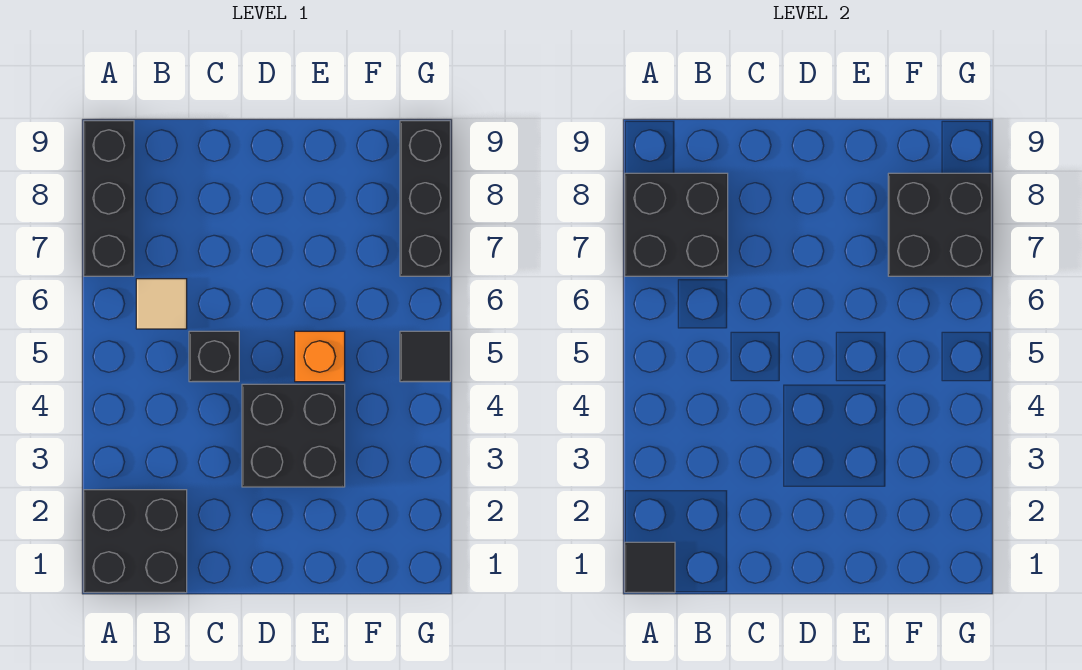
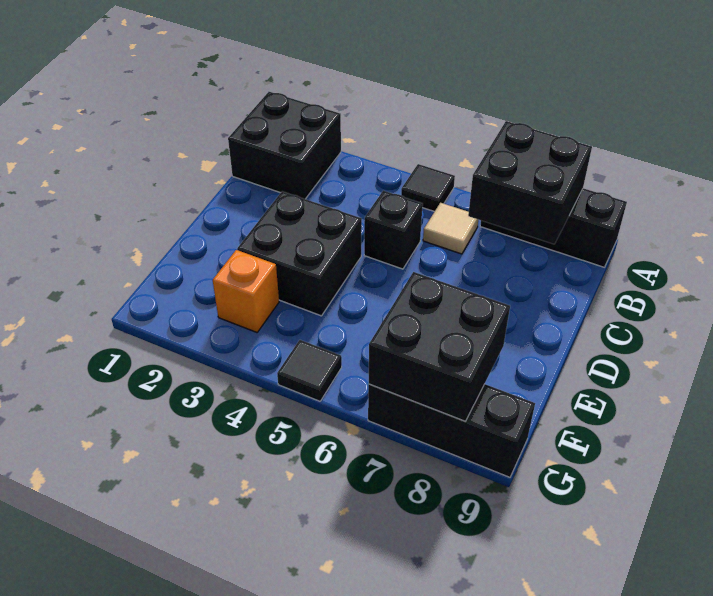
black tile A1 level 2 -> black tile A5 level 1
orange brick E5 level 1 -> orange brick F3 level 1

